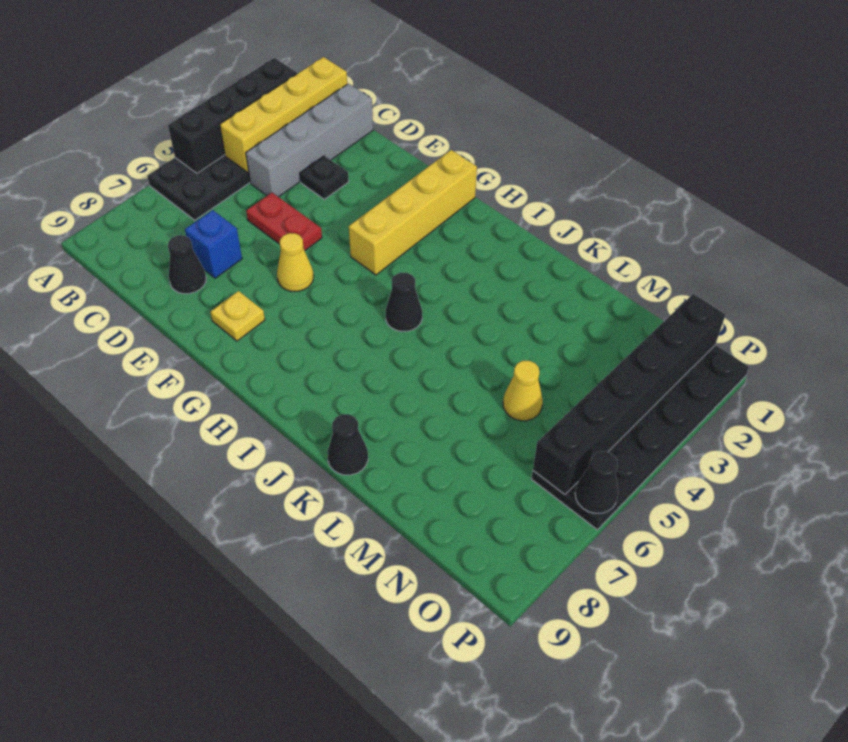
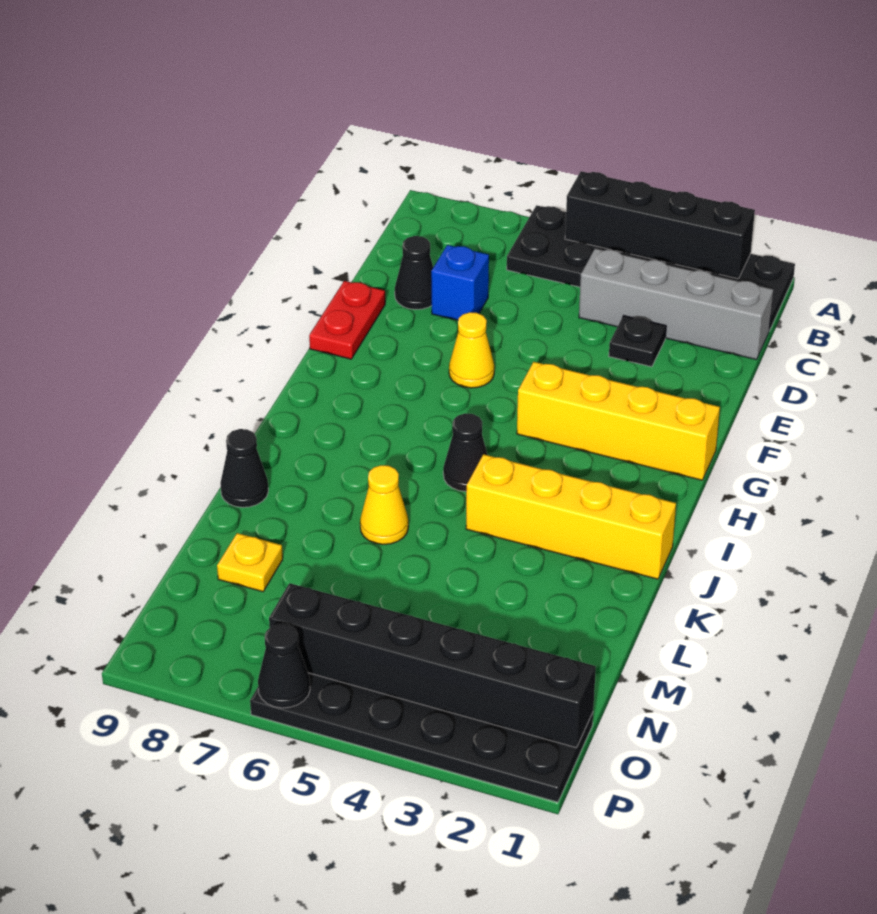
yellow brick B1:B4 level 2 -> yellow brick J1:J4 level 1
red plate D5:E5 level 1 -> red plate E9:F9 level 1
yellow plate F8 level 1 -> yellow plate M8 level 1
yellow cone M5 level 1 -> yellow cone K6 level 1

